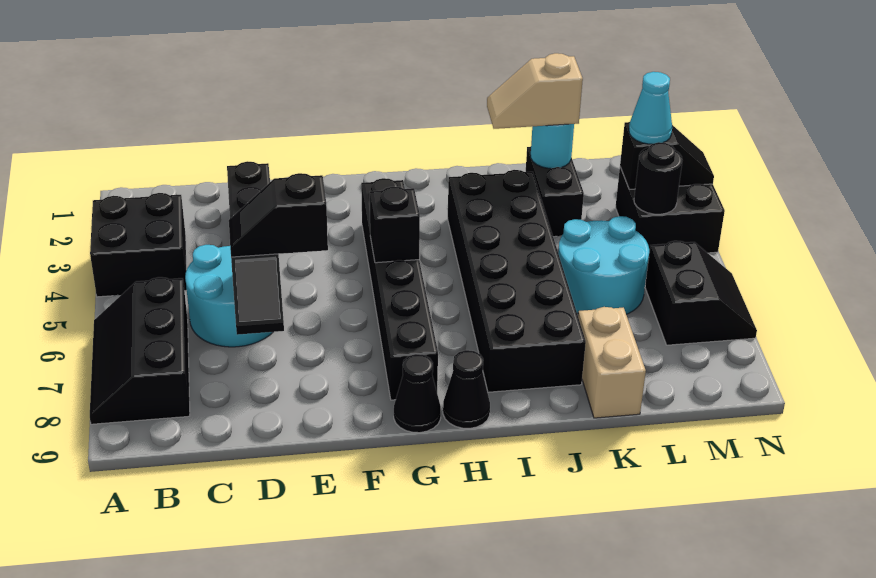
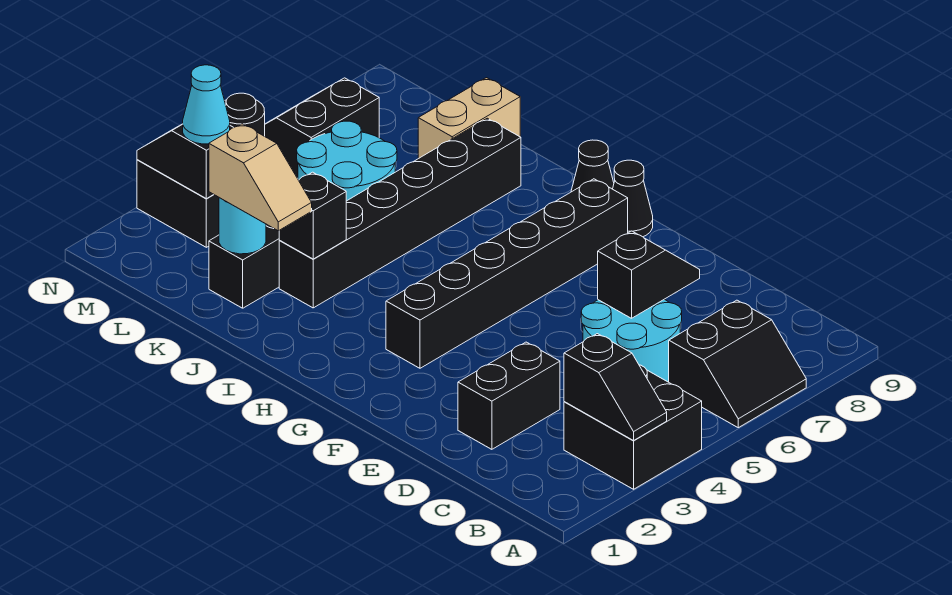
black slope A6:B8 level 1 top B -> black slope A6:B7 level 1 top B
black slope D6:E6 level 3 top E -> black slope A3:B3 level 2 top B
black brick G5 level 2 -> black brick J3 level 2
black brick I3:J8 level 1 -> black brick J3:J8 level 1

